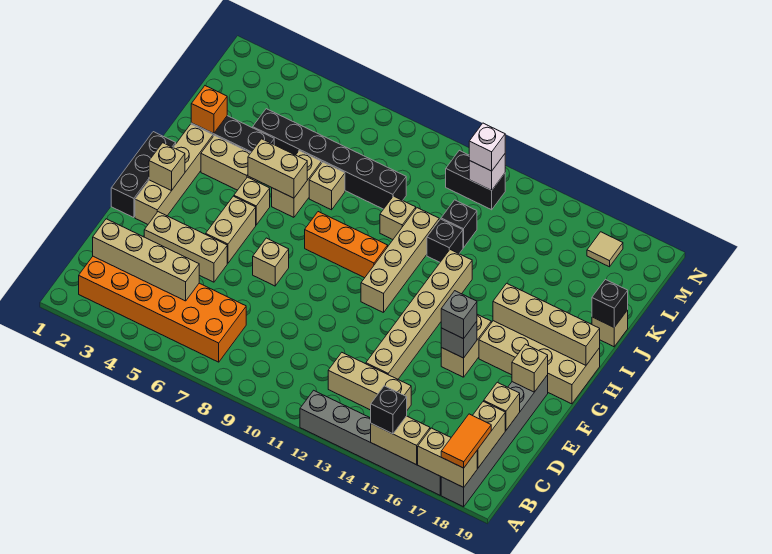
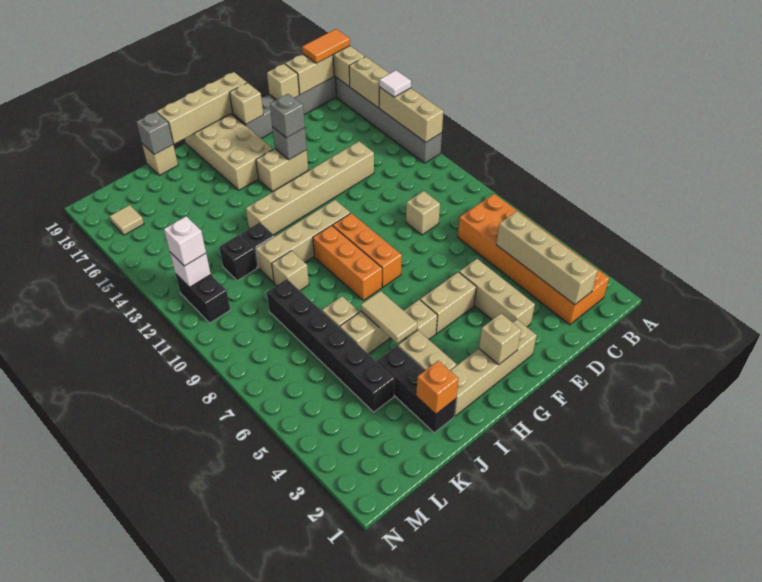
none -> white tile A14 level 3
black brick A15 level 3 -> none
tan brick C12:C14 level 1 -> tan brick A12:A14 level 2
black brick F1:H1 level 1 -> none
tan brick F7 level 1 -> tan brick D9 level 1
none -> orange brick G8:G10 level 1
tan brick H16:H19 level 2 -> tan brick F19:I19 level 2
tan brick I5:I6 level 2 -> tan tile I5:I6 level 2
black brick J19 level 2 -> grey brick J19 level 2

